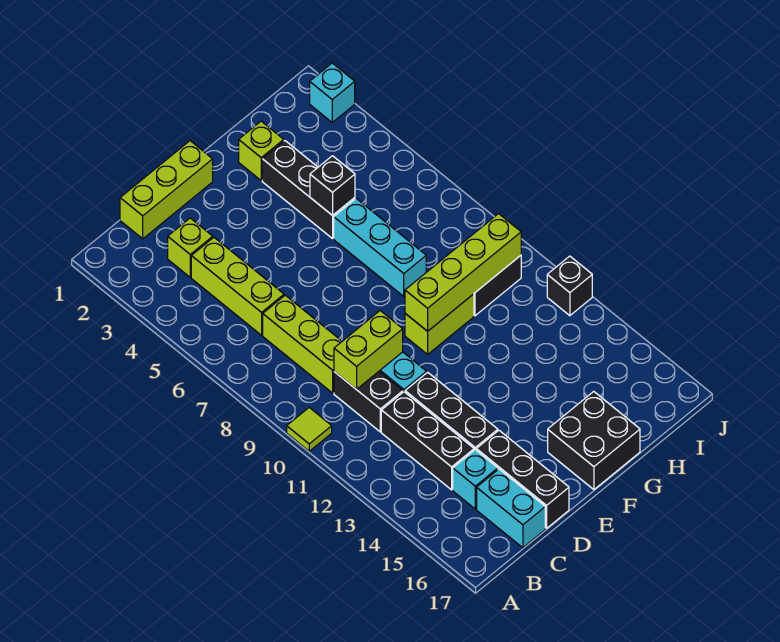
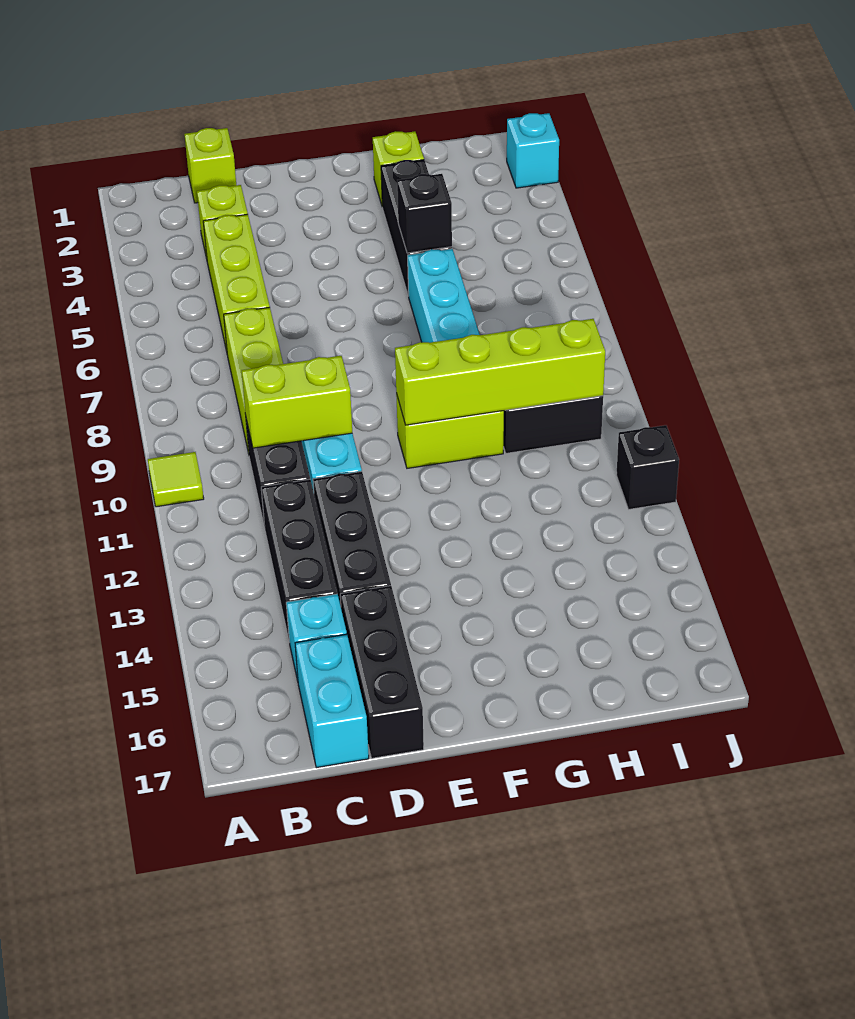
lime brick C1:E1 level 1 -> lime brick C1 level 1
black brick F16:G17 level 1 -> none

